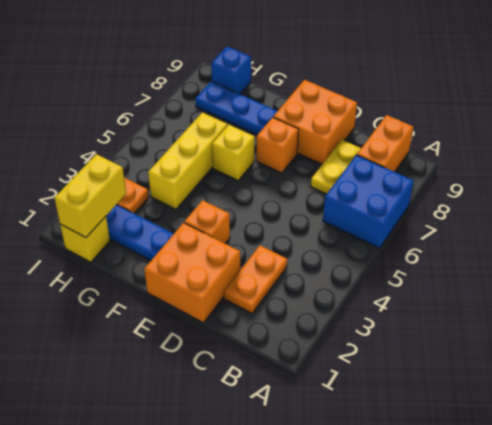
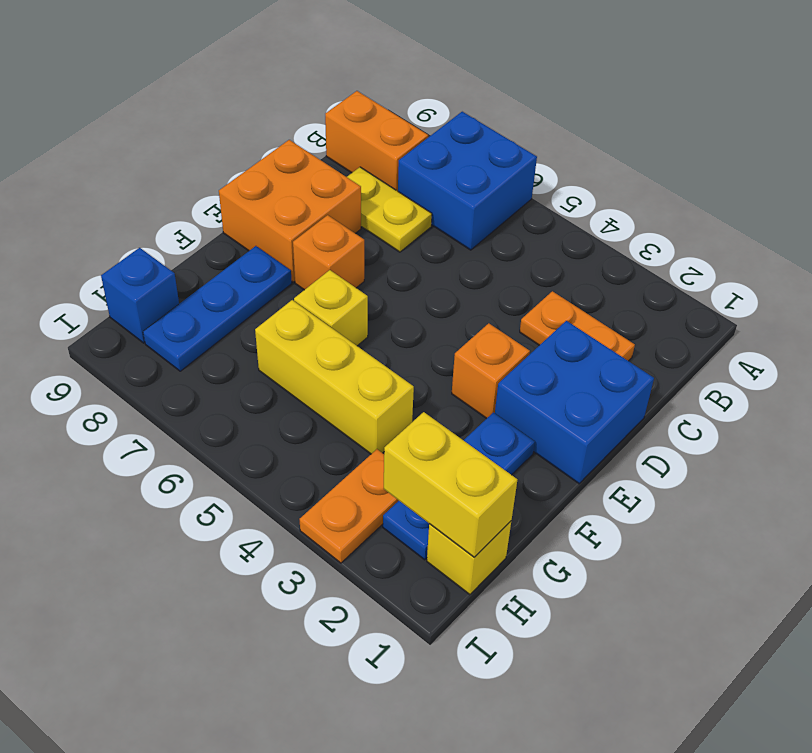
orange brick D1:E2 level 1 -> blue brick D1:E2 level 1

